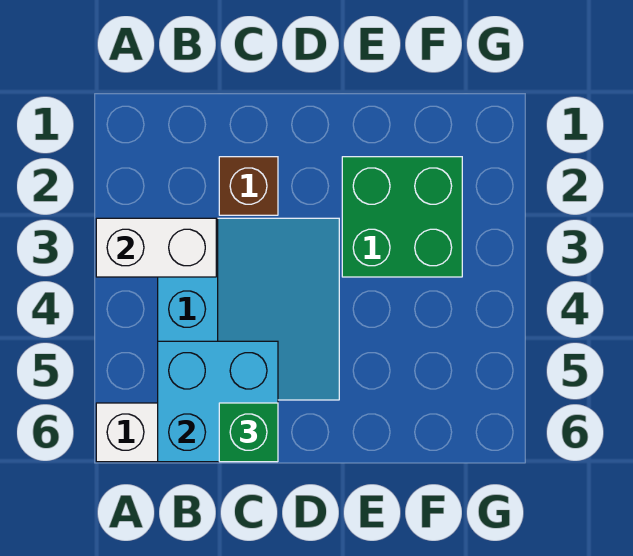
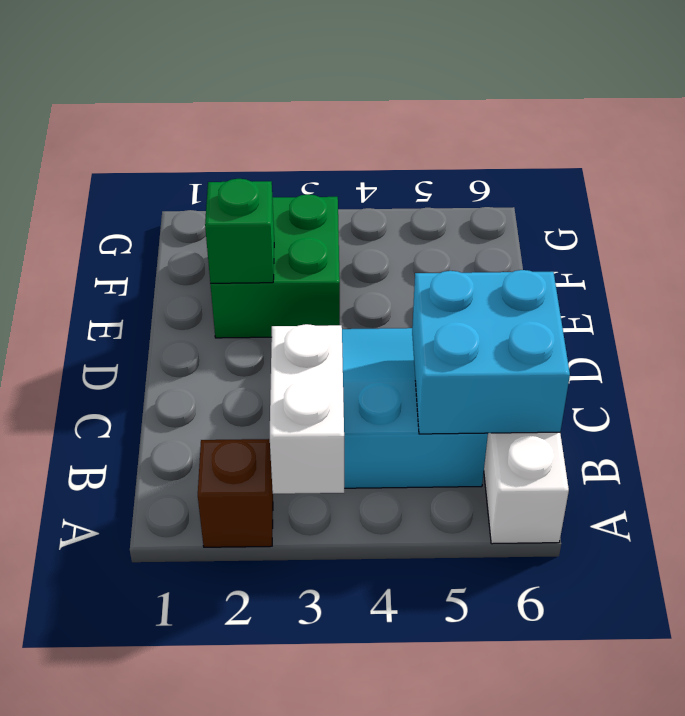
brown brick C2 level 1 -> brown brick A2 level 1
green brick C6 level 3 -> green brick E2 level 2

